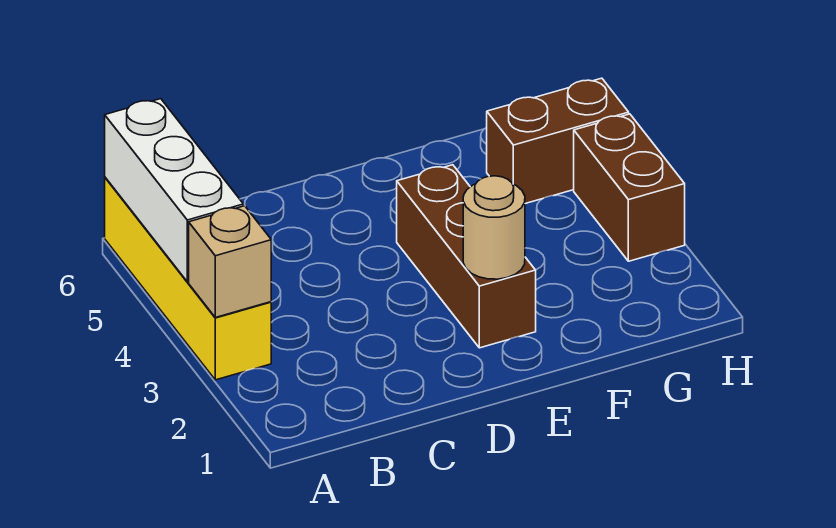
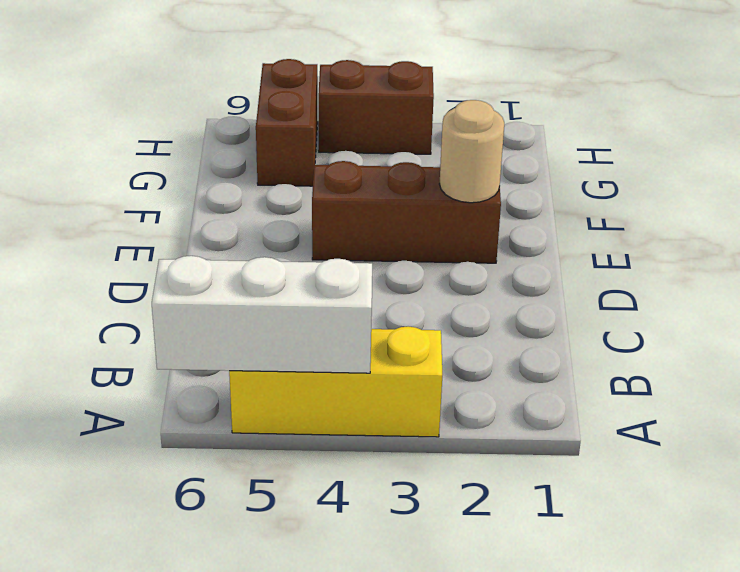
yellow brick A3:A6 level 1 -> yellow brick A3:A5 level 1
tan brick A3 level 2 -> none

